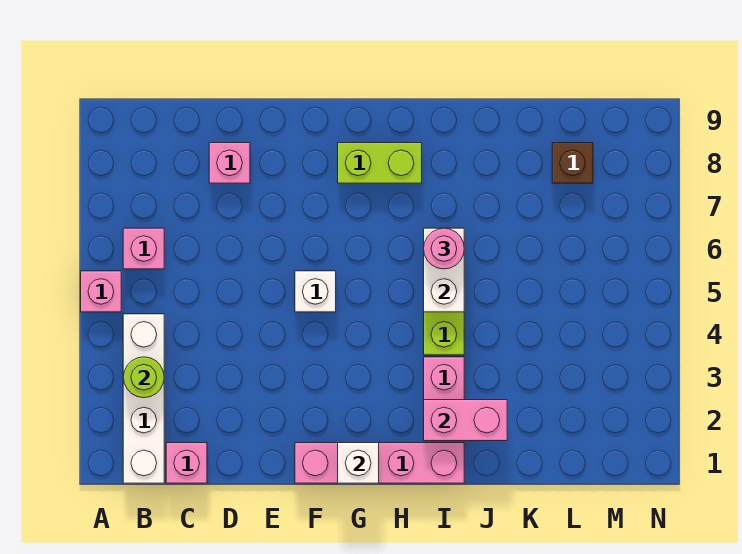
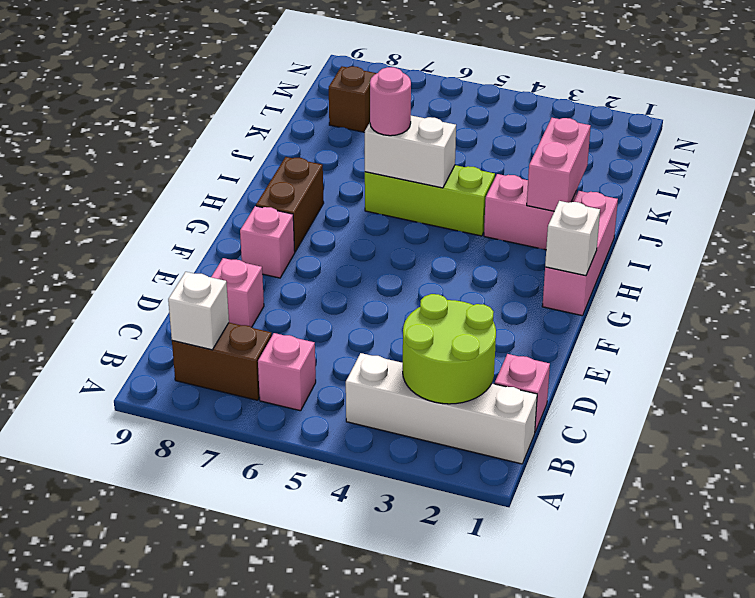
pink brick A5 level 1 -> pink brick F8 level 1
lime round brick B3 level 2 -> lime round brick B2:C3 level 2
none -> brown brick B7:B8 level 1
pink brick F1:I1 level 1 -> pink brick G1:I1 level 1
white brick F5 level 1 -> white brick B8 level 2
lime brick G8:H8 level 1 -> brown brick G8:H8 level 1

